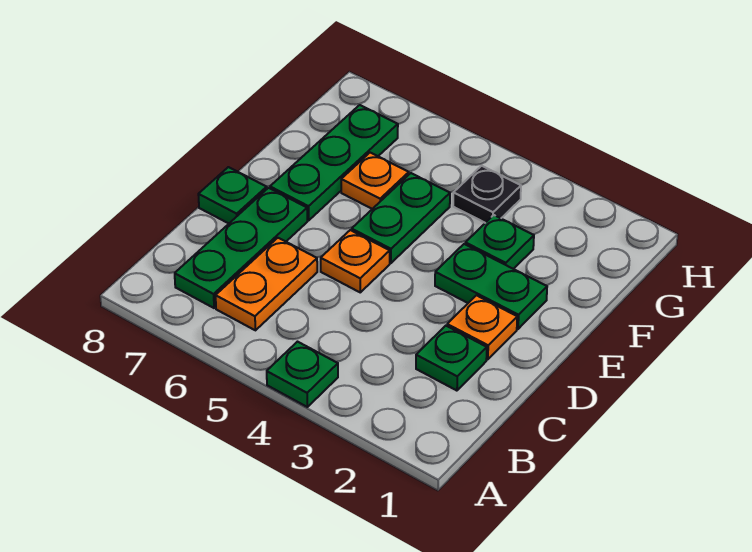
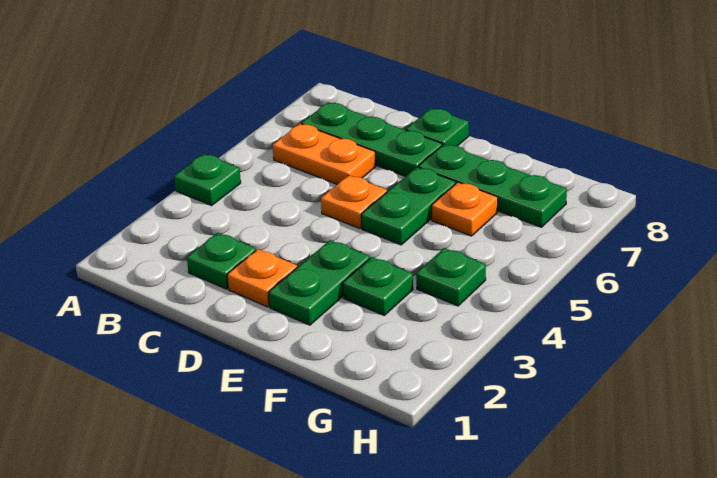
green plate E5:F5 level 1 -> green plate E5:E6 level 1
black plate G4 level 1 -> green plate G4 level 1

